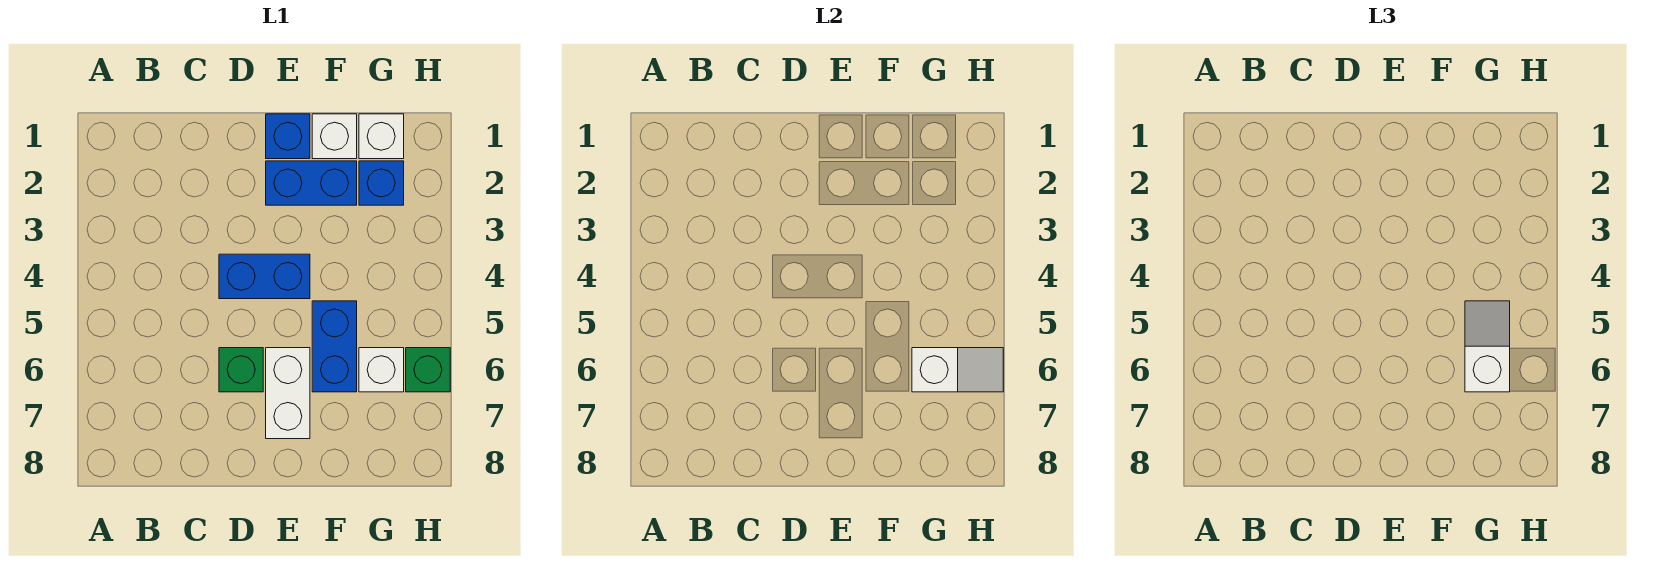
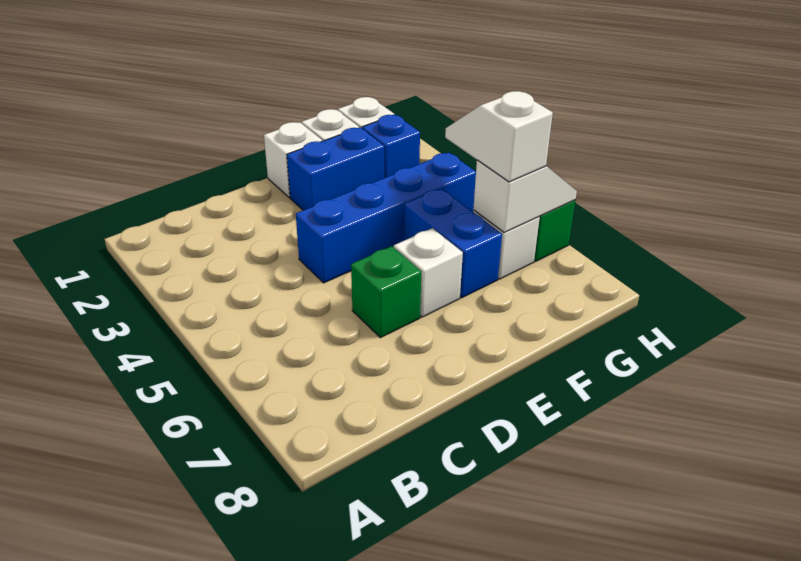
blue brick D4:E4 level 1 -> blue brick D4:G4 level 1
blue brick E1 level 1 -> white brick E1 level 1
white brick E6:E7 level 1 -> white brick E6 level 1

